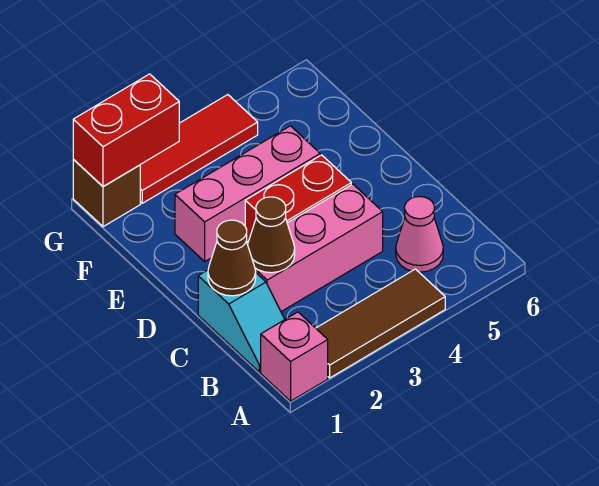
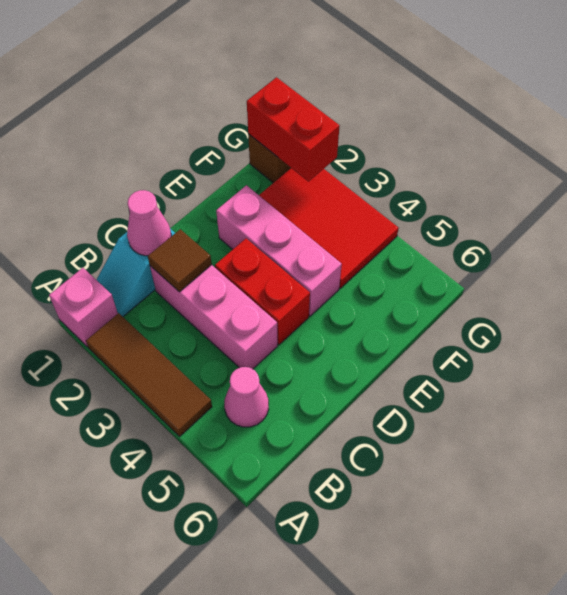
brown cone C1 level 2 -> pink cone C1 level 2
brown cone C2 level 2 -> brown tile C2 level 2
red tile G2:G4 level 1 -> red tile F2:G4 level 1

